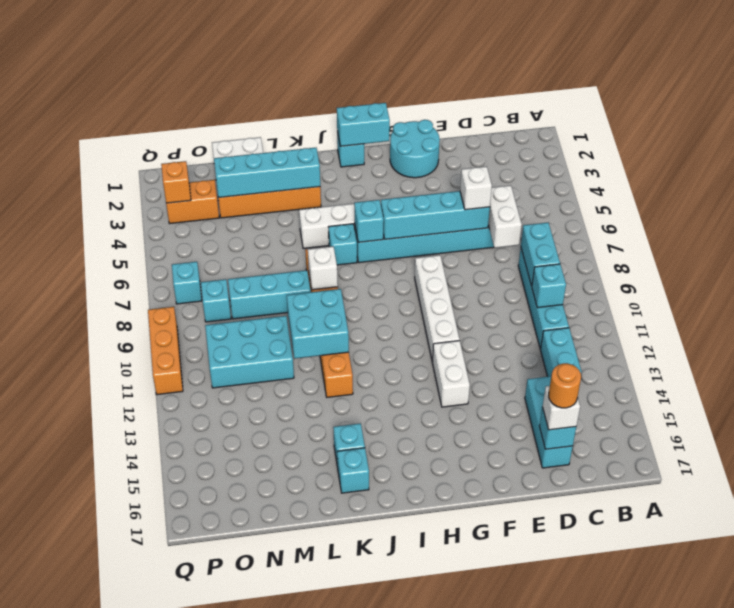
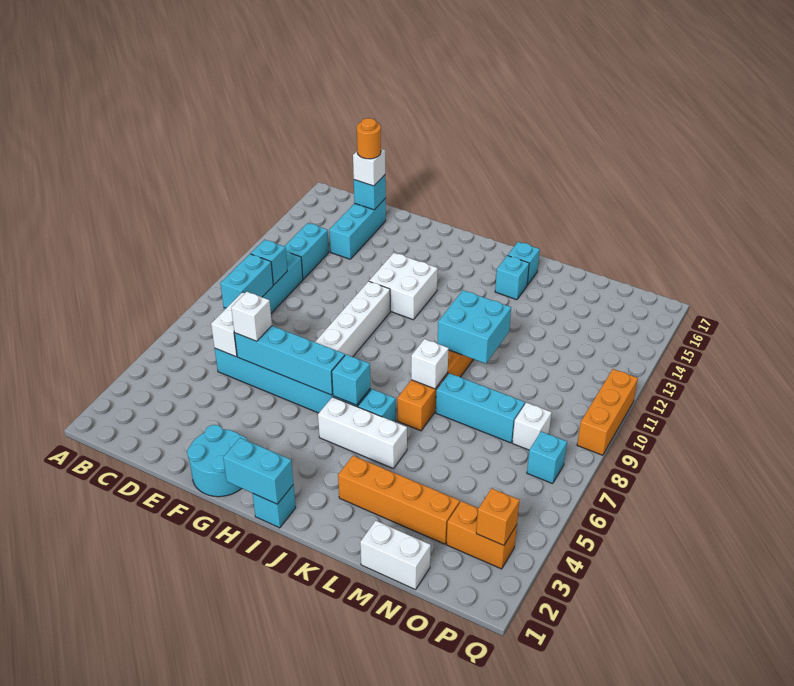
white brick G12:G13 level 1 -> white brick G12:H13 level 1
cyan brick K3:N3 level 2 -> none
cyan brick M10:O11 level 1 -> none
cyan brick O8 level 1 -> white brick O8 level 1

